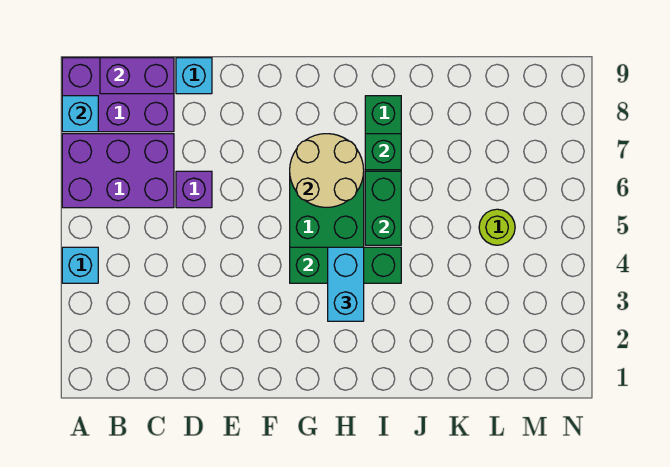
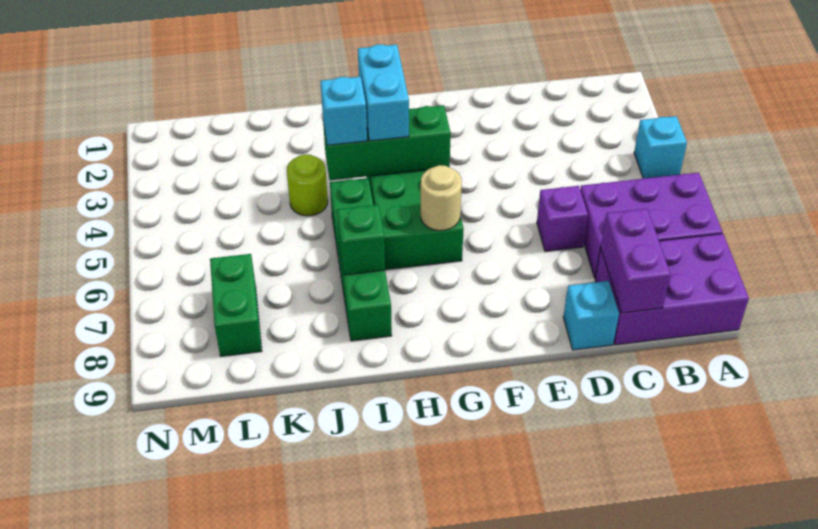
cyan brick A8 level 2 -> cyan brick I4 level 3
purple brick B9:C9 level 2 -> purple brick C8:C9 level 2
tan round brick G6:H7 level 2 -> tan round brick G6 level 2
green brick I5:I6 level 2 -> green brick L7:L8 level 1
lime round brick L5 level 1 -> lime round brick J4 level 1

